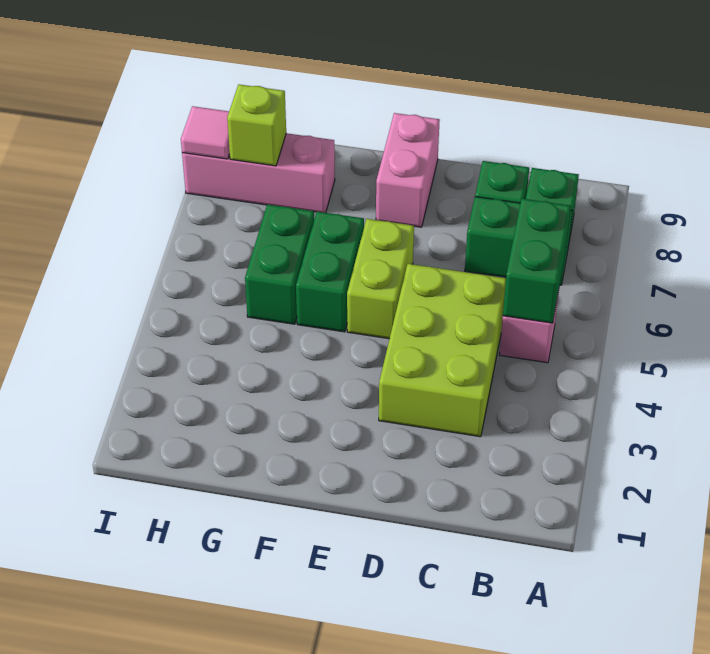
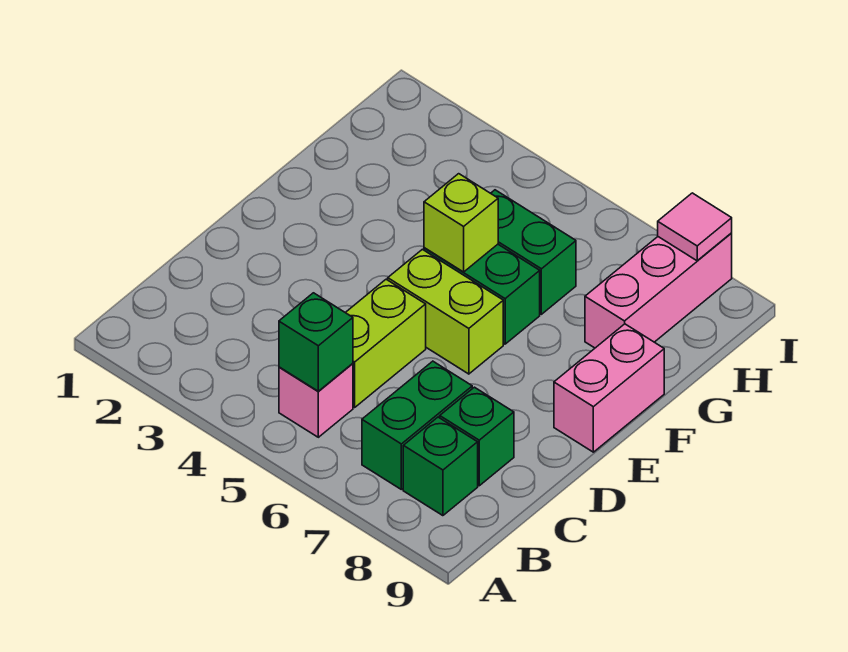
green brick B5:B6 level 2 -> green brick B5 level 2
lime brick C3:D5 level 1 -> lime brick C5:D5 level 1
pink brick E8:E9 level 1 -> pink brick E9:F9 level 1
lime brick H8 level 2 -> lime brick F5 level 2

